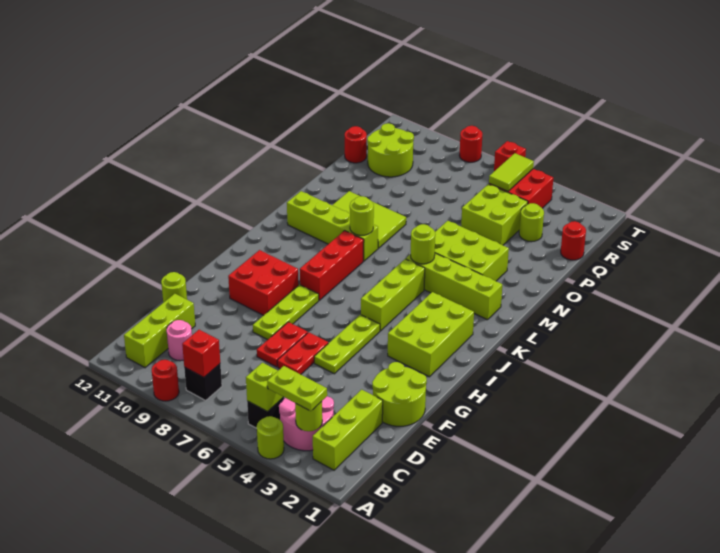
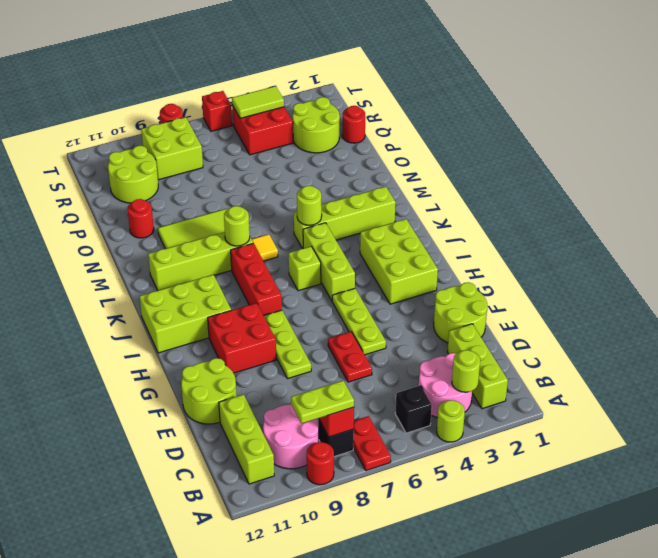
lime plate B3:B4 level 3 -> lime plate B8:B9 level 3
lime brick B5 level 2 -> lime brick J6 level 1
pink round brick C10 level 1 -> pink round brick B9:C10 level 1
red plate E7:F7 level 1 -> red plate A7:B7 level 1
lime round brick E12 level 1 -> lime round brick E11:F12 level 1
none -> yellow tile L7 level 1
lime brick M3:N5 level 1 -> lime brick I10:J12 level 1
lime brick P4:Q5 level 1 -> lime brick R8:S9 level 1
lime round brick Q3 level 1 -> lime round brick Q2:R3 level 1
red round brick Q12 level 1 -> red round brick O11 level 1
lime tile R5:S5 level 2 -> lime tile S4:S5 level 2

